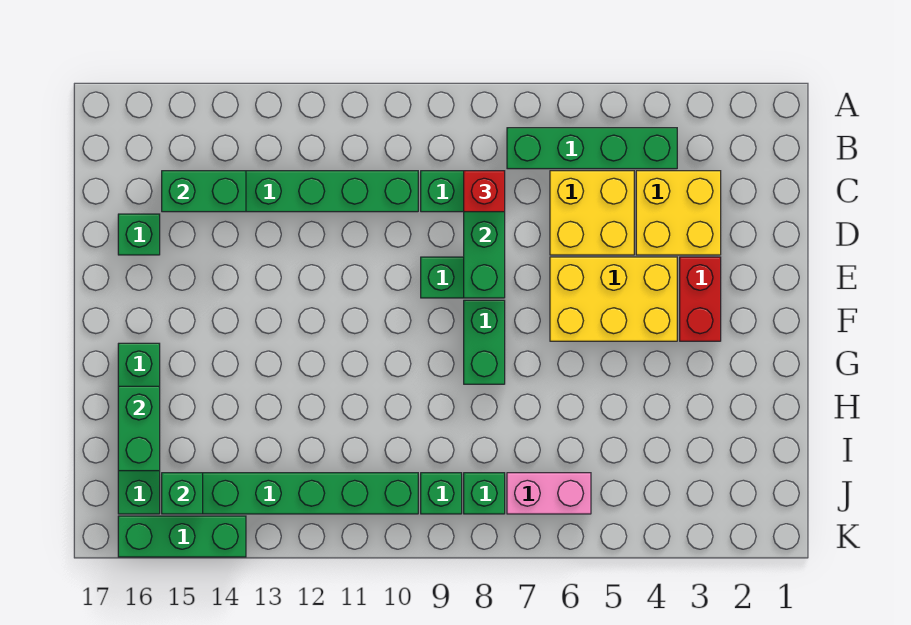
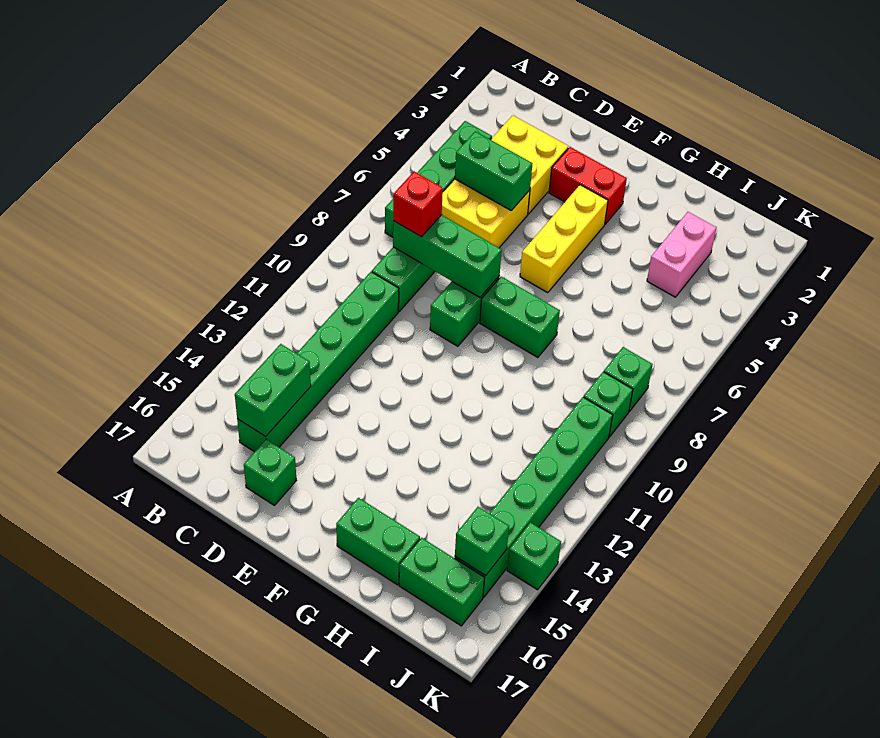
yellow brick E4:F6 level 1 -> yellow brick F4:F6 level 1
green brick H16:I16 level 2 -> green brick C5:D5 level 2
pink brick J6:J7 level 1 -> pink brick I3:I4 level 1
green brick K14:K16 level 1 -> green brick K14 level 1

